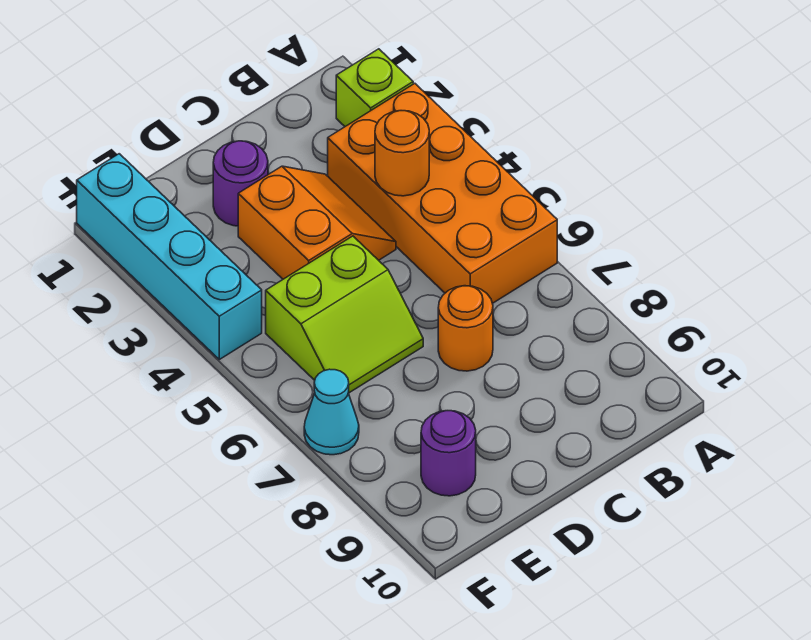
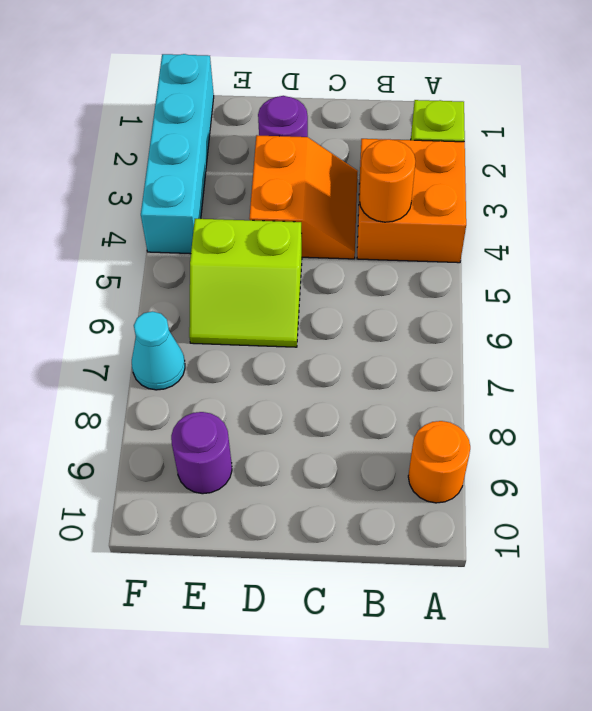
orange brick A3:B6 level 1 -> orange brick A3:B4 level 1
orange round brick C7 level 1 -> orange round brick A9 level 1

